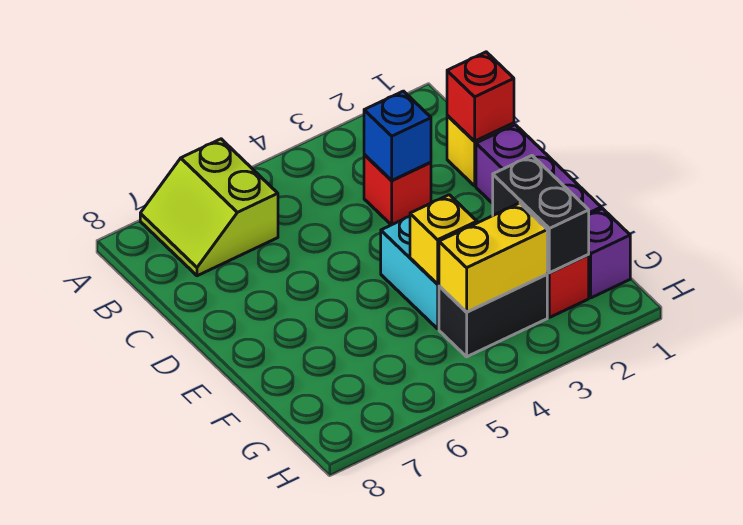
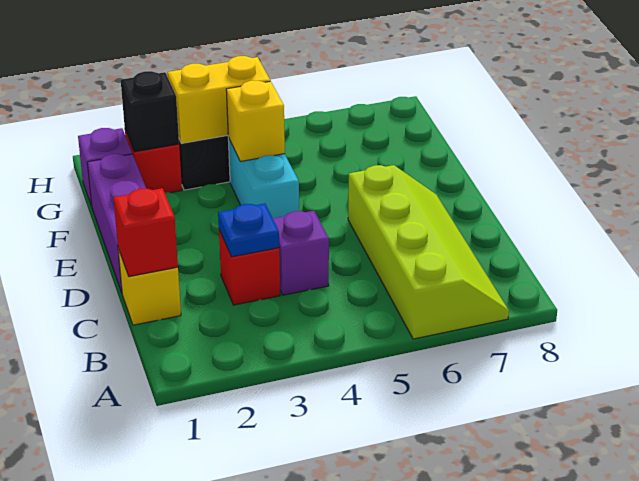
lime slope A6:B7 level 1 top 6 -> lime slope A6:D7 level 1 top 6
blue brick C3 level 2 -> blue plate C3 level 2
none -> purple brick C4 level 1
black brick F2:G2 level 2 -> black brick G2 level 2

